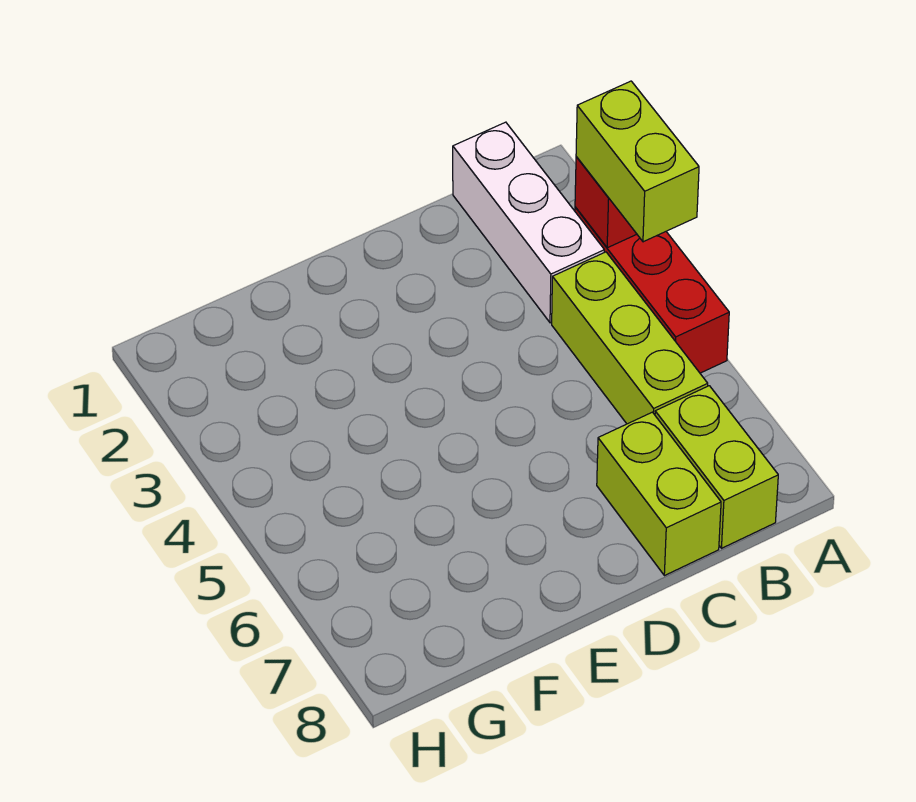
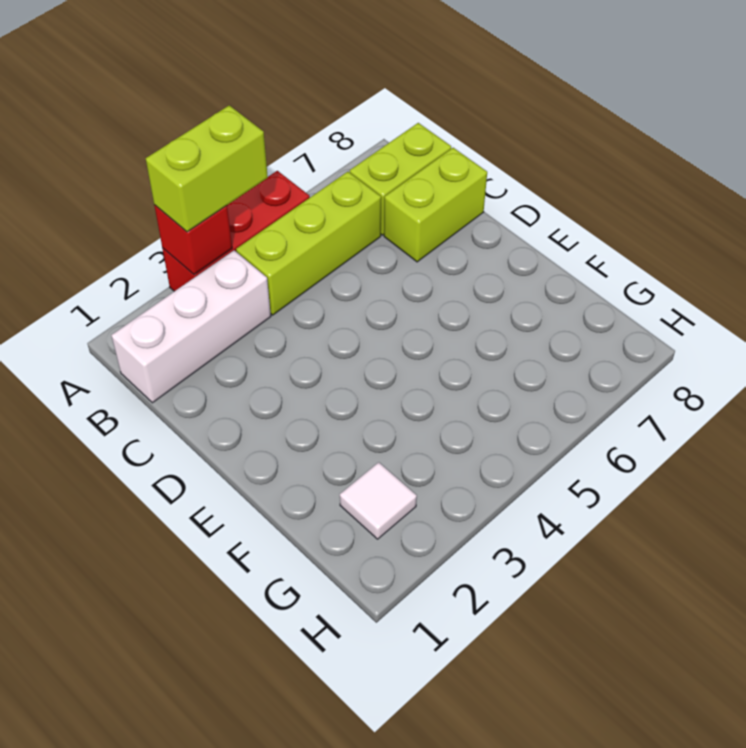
none -> white tile G2 level 1

